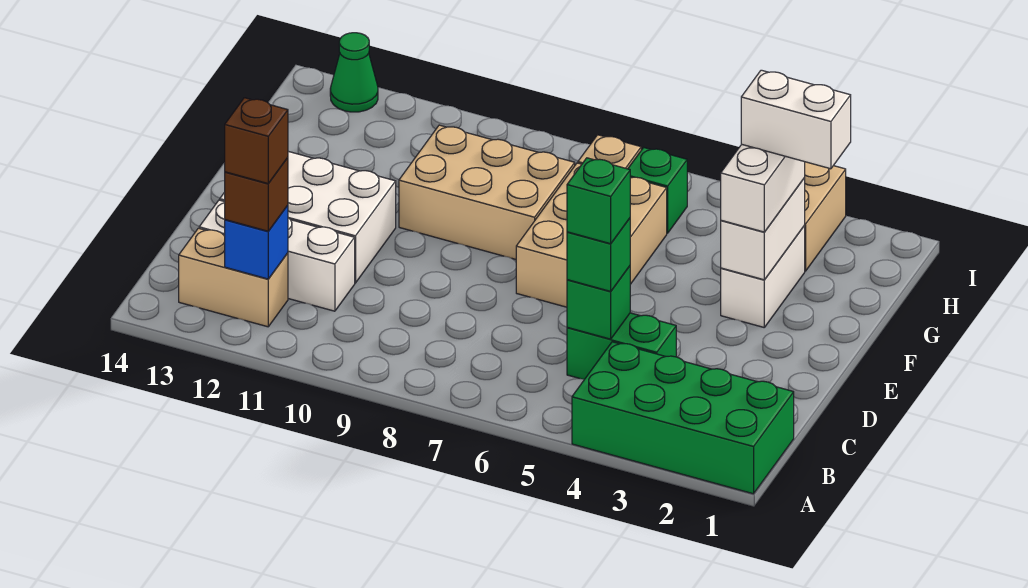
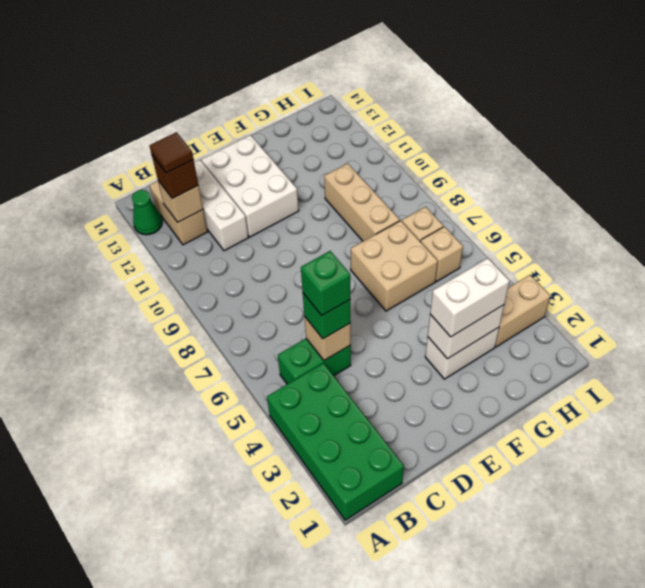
blue brick B12 level 2 -> tan brick B12 level 2
brown brick B12 level 4 -> brown tile B12 level 4
green brick C4:C5 level 1 -> green brick B5:C5 level 1
green brick C5 level 2 -> tan brick C5 level 2
tan brick E6:G7 level 1 -> tan brick F6:G7 level 1
tan brick F8:G10 level 1 -> tan brick G8:G10 level 1
white brick G2:G3 level 4 -> none
green brick H6 level 1 -> tan brick H6 level 1
green cone I13 level 1 -> green cone A13 level 1

